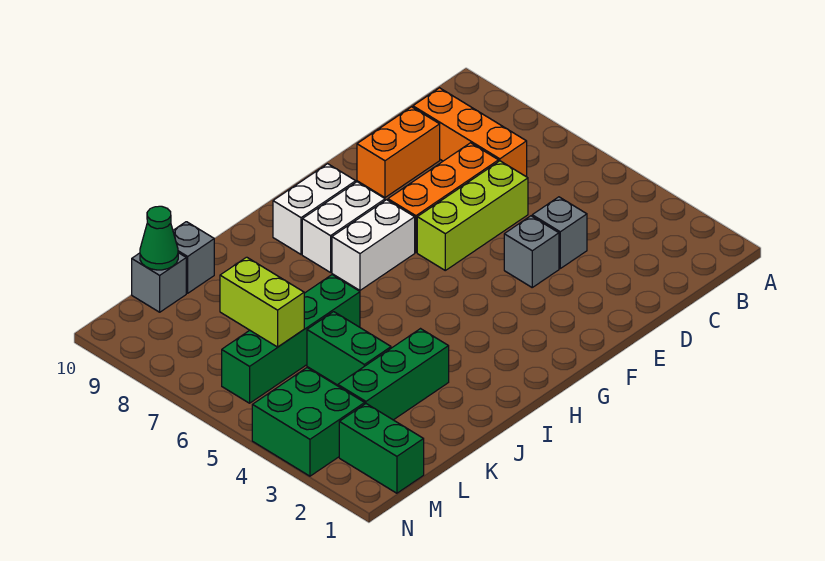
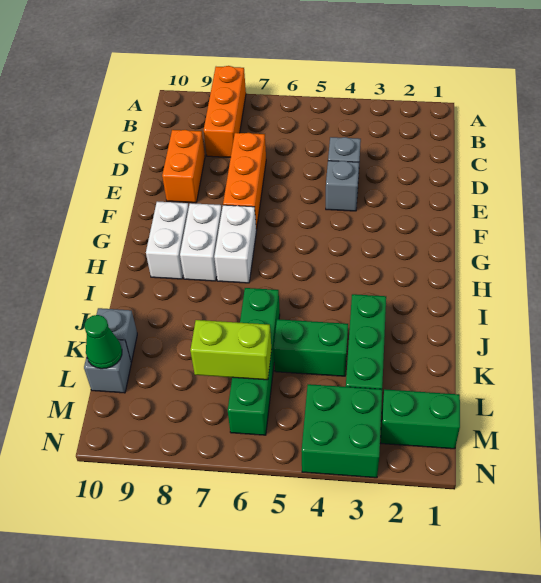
orange brick C7:C9 level 1 -> orange brick A8:C8 level 1
lime brick D6:F6 level 1 -> none

